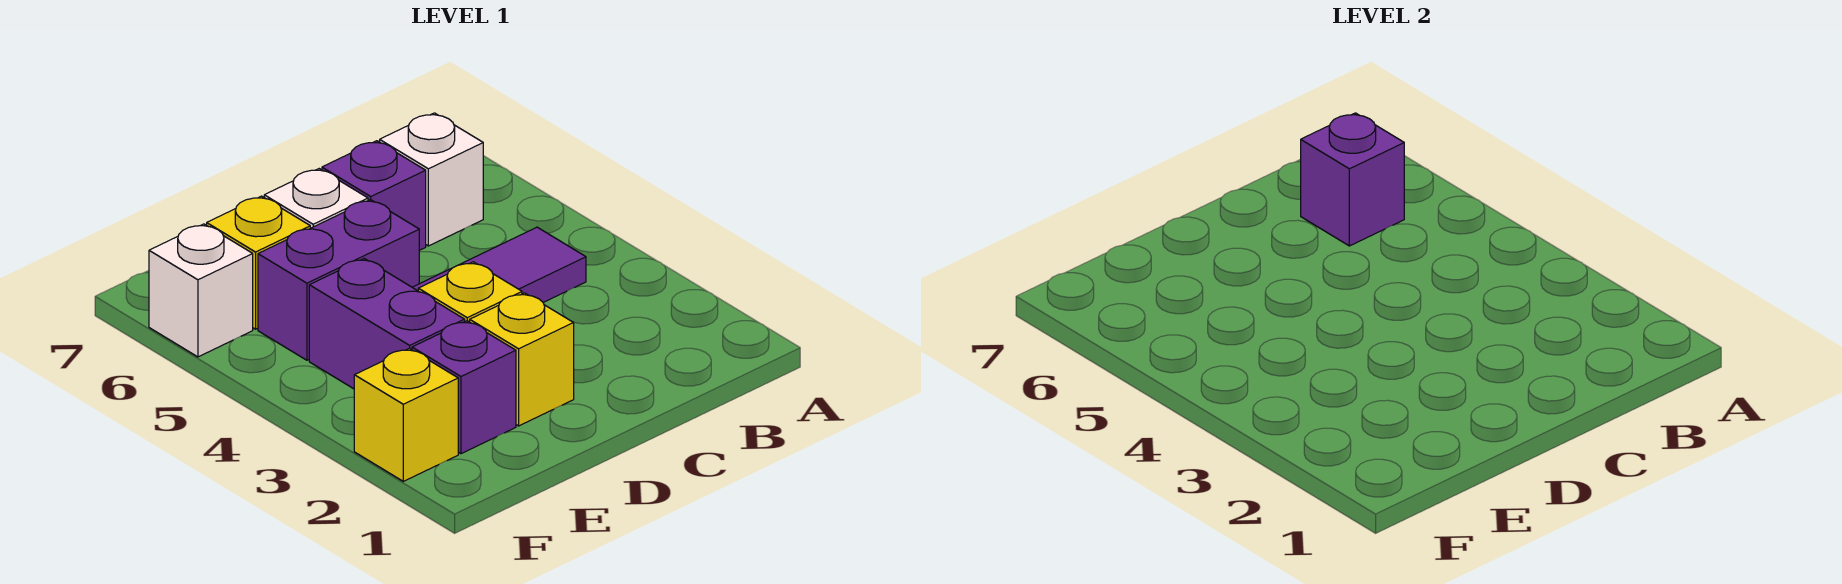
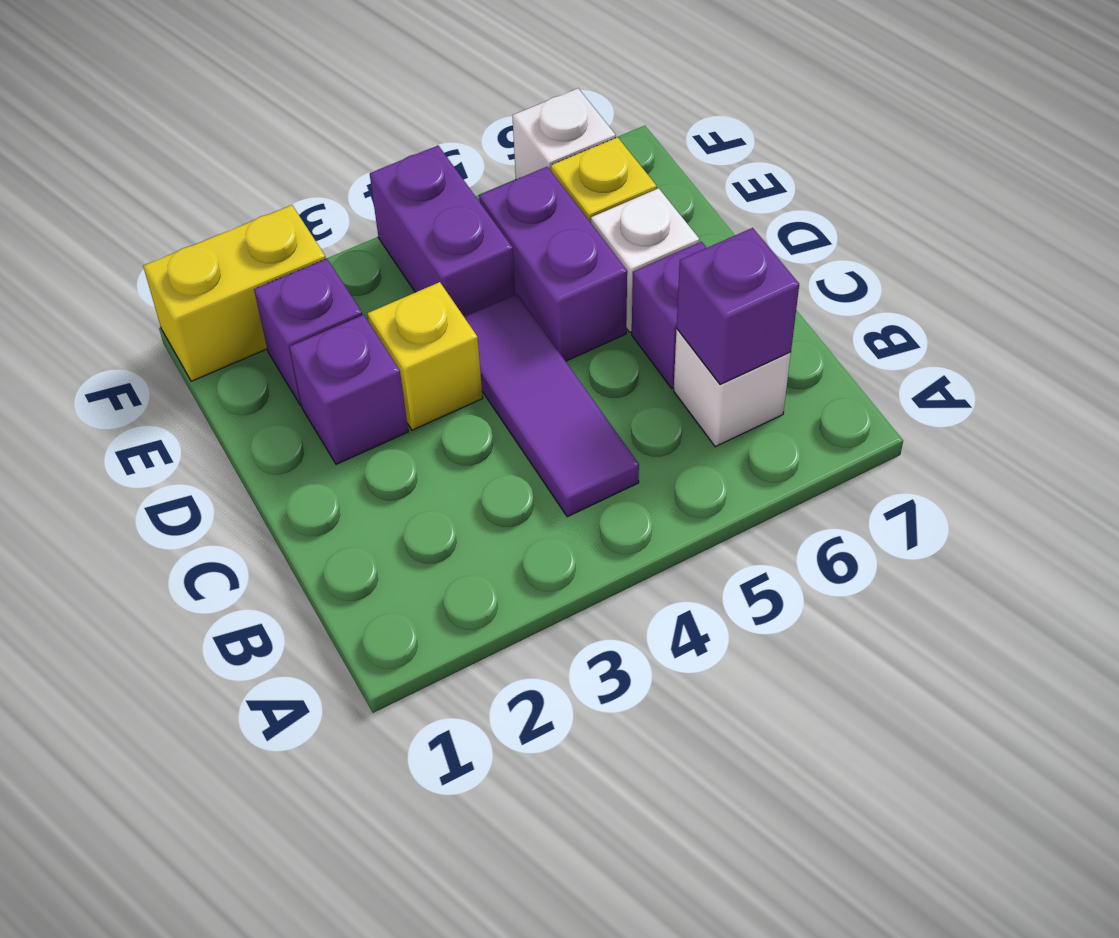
yellow brick D2 level 1 -> purple brick D2 level 1
purple brick E3:E4 level 1 -> purple brick E4:F4 level 1
yellow brick F2 level 1 -> yellow brick F1:F2 level 1

